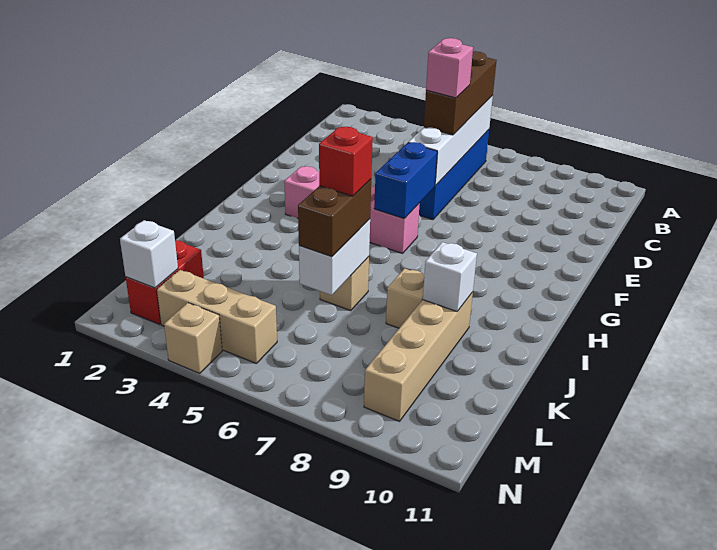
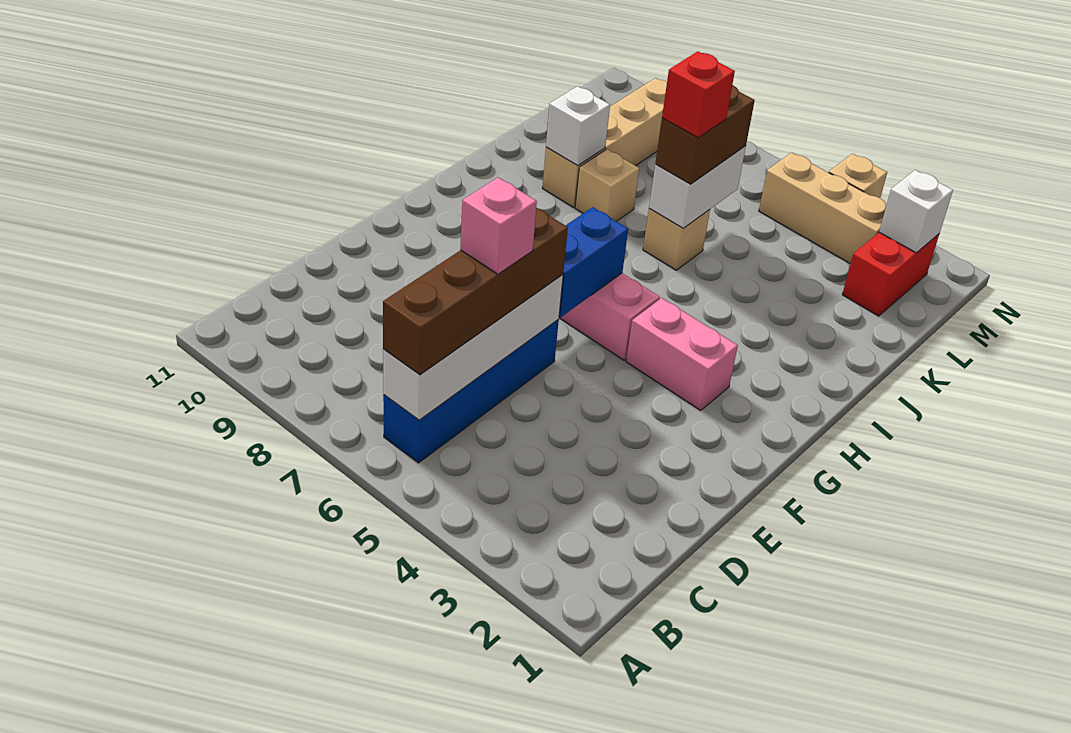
brown brick B6:D6 level 3 -> brown brick B6:E6 level 3

